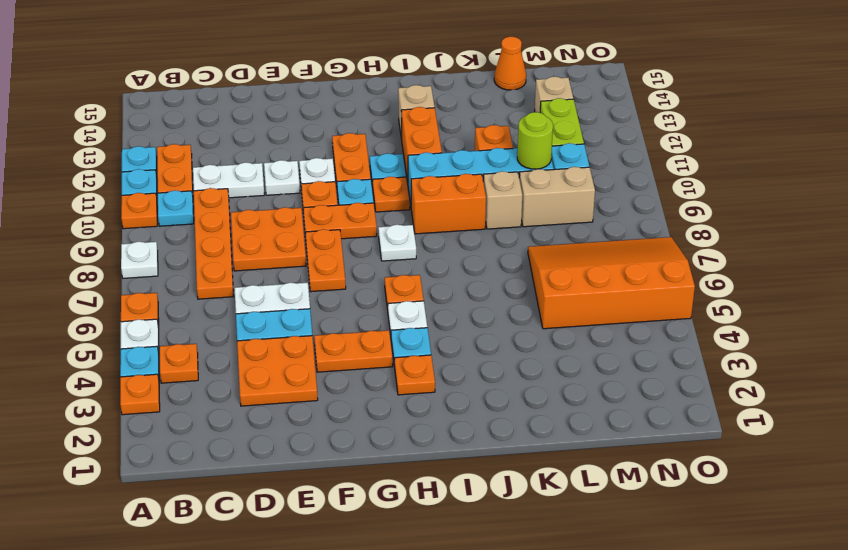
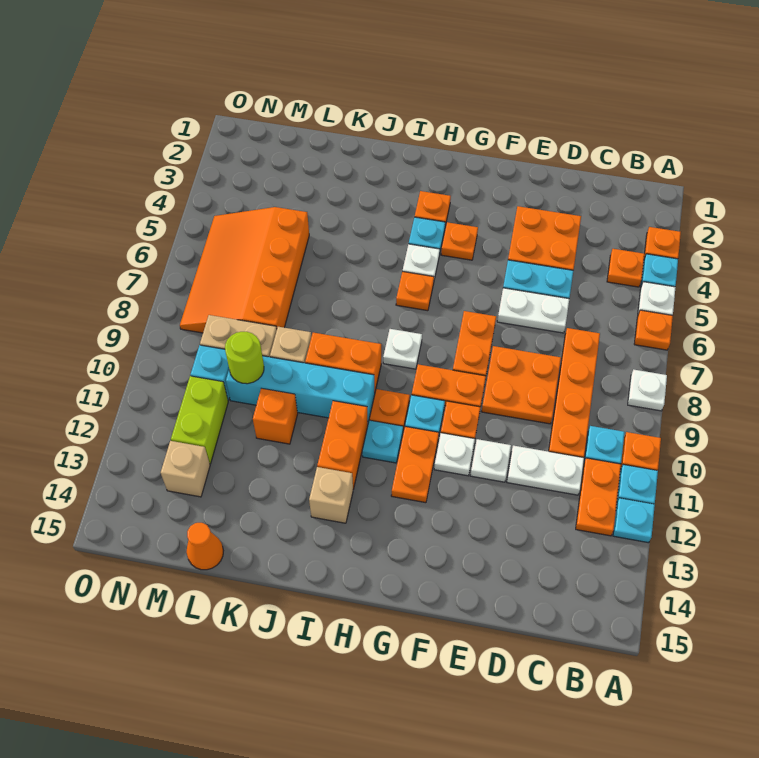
orange plate F4:G4 level 1 -> orange plate G4 level 1
orange slope L5:O7 level 1 top 5 -> orange slope L5:N8 level 1 top L

